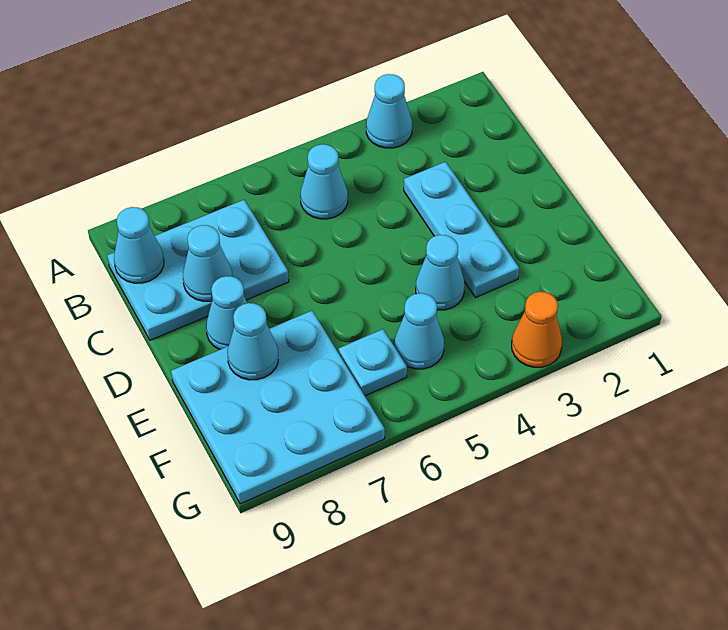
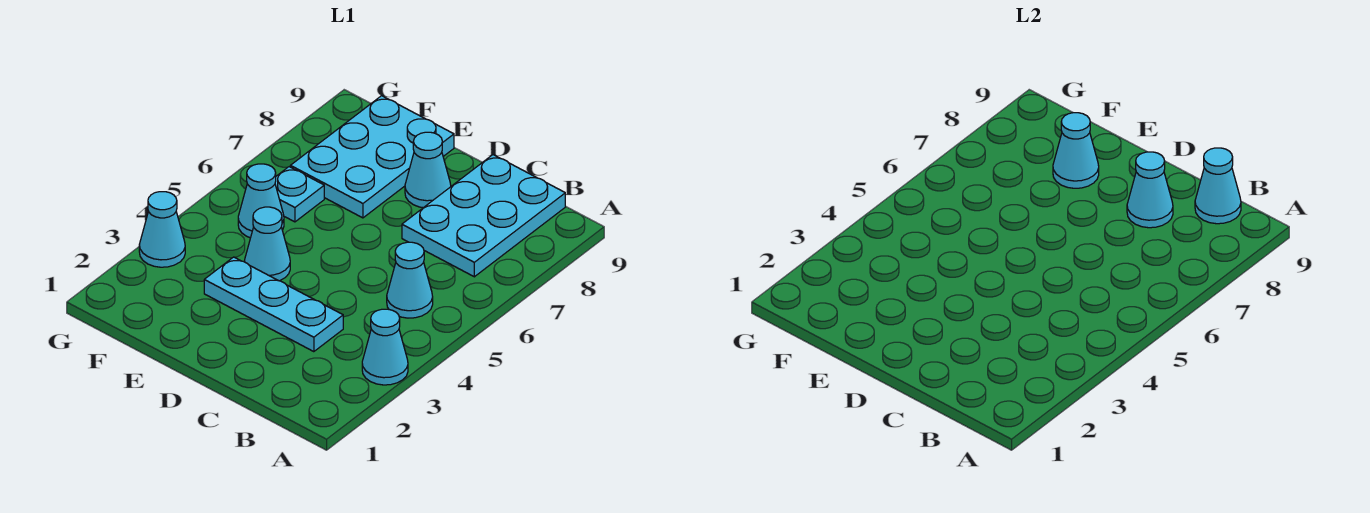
cyan plate E7:G9 level 1 -> cyan plate E7:F9 level 1
orange cone G3 level 1 -> cyan cone G3 level 1

